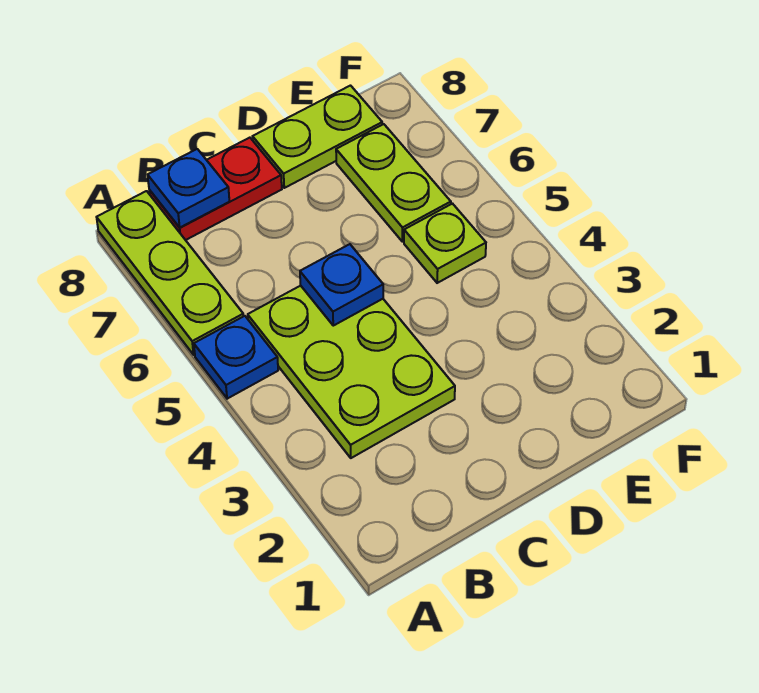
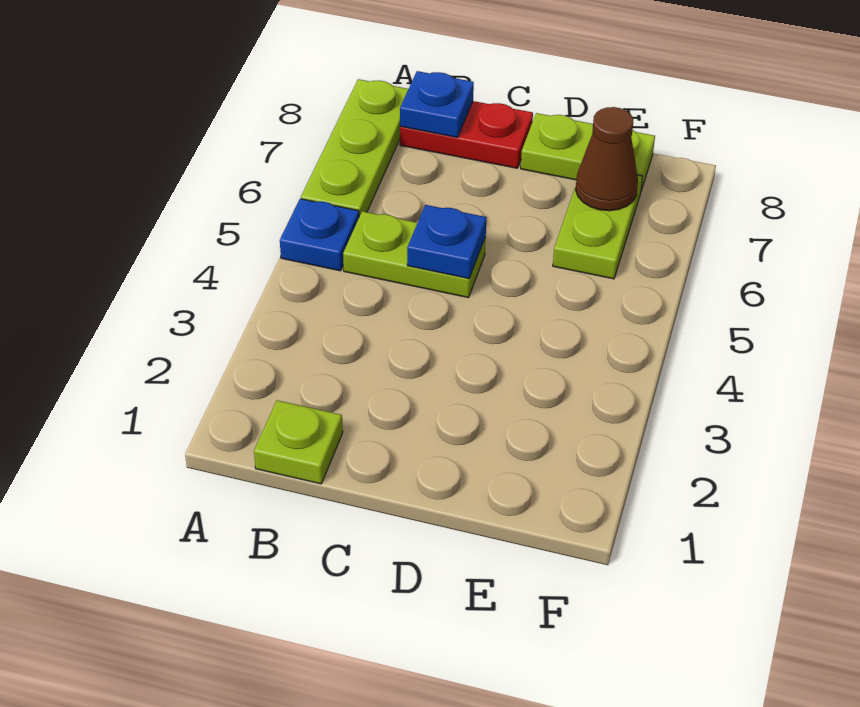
lime plate B3:C5 level 1 -> lime plate B5:C5 level 1
lime plate E5 level 1 -> lime plate B1 level 1
none -> brown cone E7 level 2

